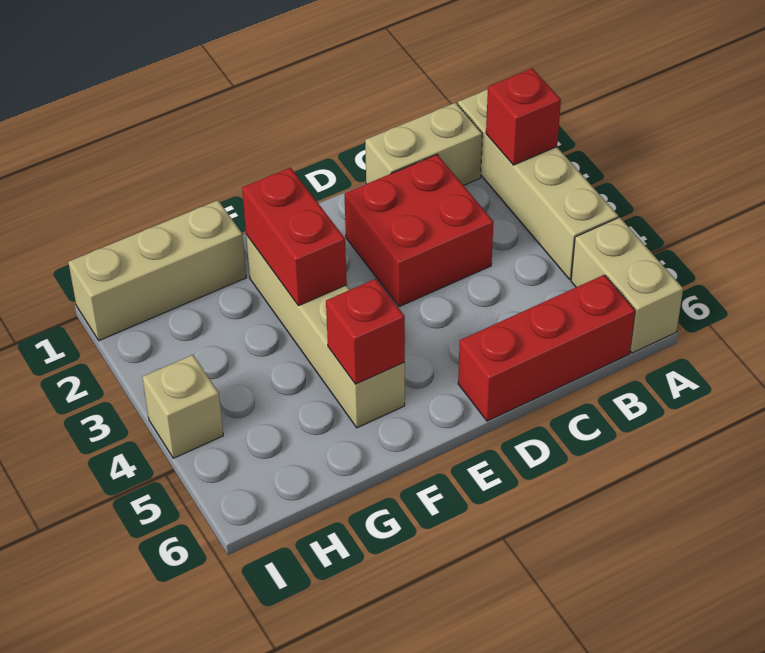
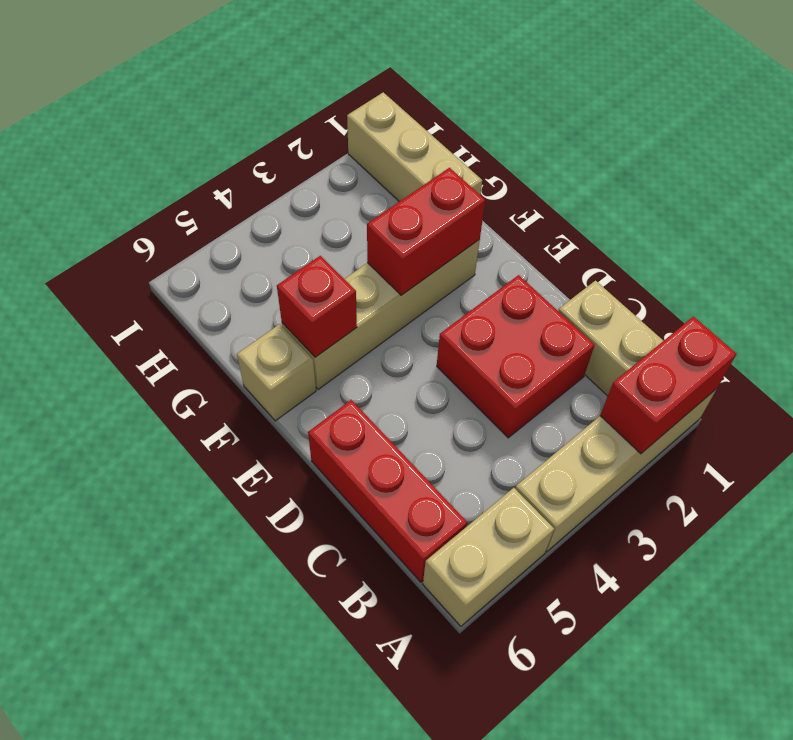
red brick A2 level 2 -> red brick A1:A2 level 2
tan brick I4 level 1 -> tan brick F6 level 1

